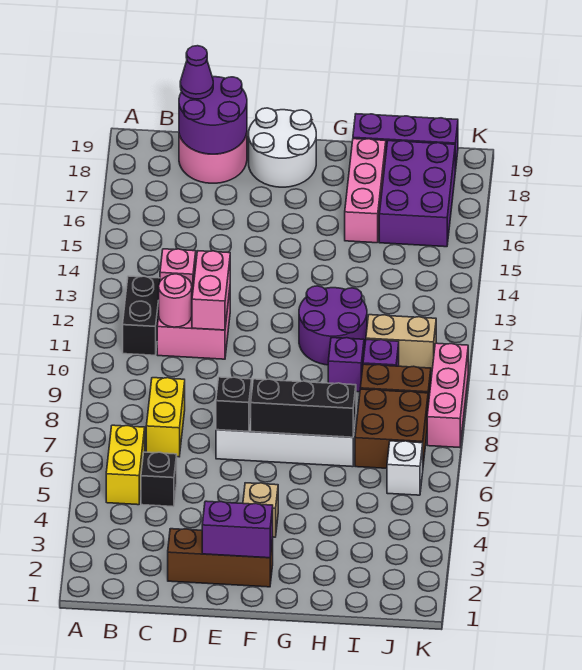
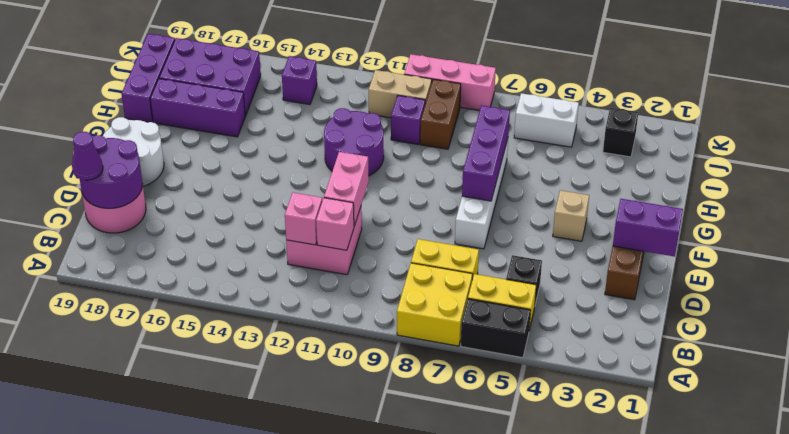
none -> yellow brick A7:B8 level 1
black brick B11:B12 level 1 -> black brick A5:A6 level 1
pink round brick C11 level 2 -> pink brick C11 level 2
pink brick D11:D12 level 2 -> pink brick D11:E11 level 2
purple brick E2:F2 level 2 -> purple brick E1:E2 level 2
black brick E7 level 2 -> black brick J3 level 1
black brick F7:H7 level 2 -> purple brick F7:H7 level 2
purple brick H10 level 1 -> purple brick J14 level 1
pink brick H16:H18 level 1 -> purple brick H16:H18 level 1
brown brick I7:J8 level 1 -> none
tan brick I11:J11 level 1 -> tan brick J10:J11 level 1
white brick J6 level 1 -> white brick J5:J6 level 1

